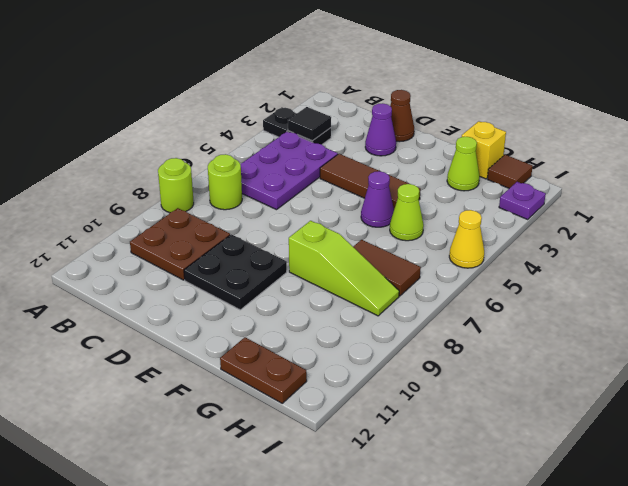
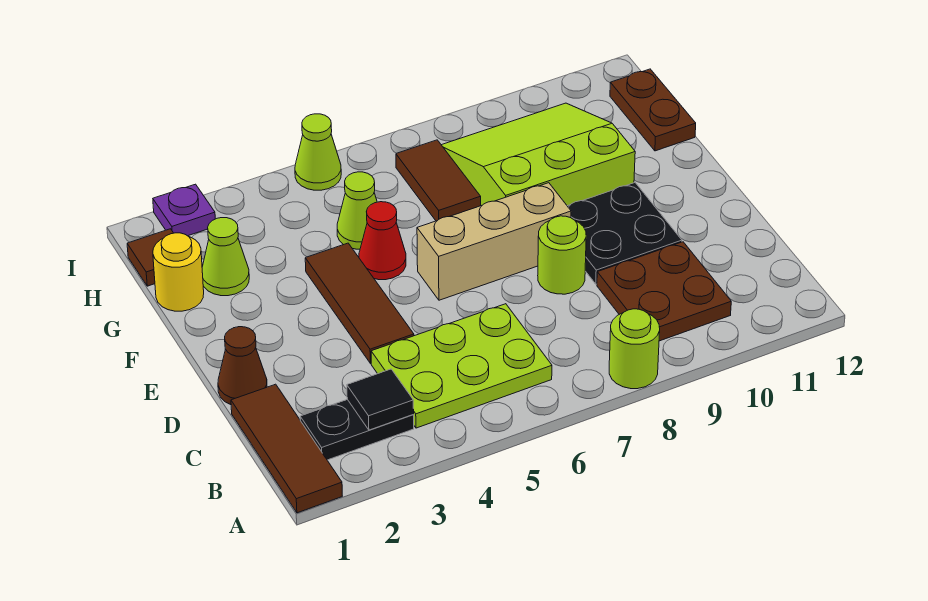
none -> brown tile A1:C1 level 1
black plate A3:B3 level 1 -> black plate B2:B3 level 1
purple plate B4:C6 level 1 -> lime plate B4:C6 level 1
lime round brick B7 level 1 -> lime round brick D8 level 1
purple cone D2 level 1 -> none
none -> tan brick E6:E8 level 1
purple cone F5 level 1 -> red cone F5 level 1
lime slope F8:H8 level 1 top F -> lime slope F8:H10 level 1 top F
yellow brick G1 level 1 -> yellow round brick G1 level 1
yellow cone I5 level 1 -> lime cone I5 level 1

